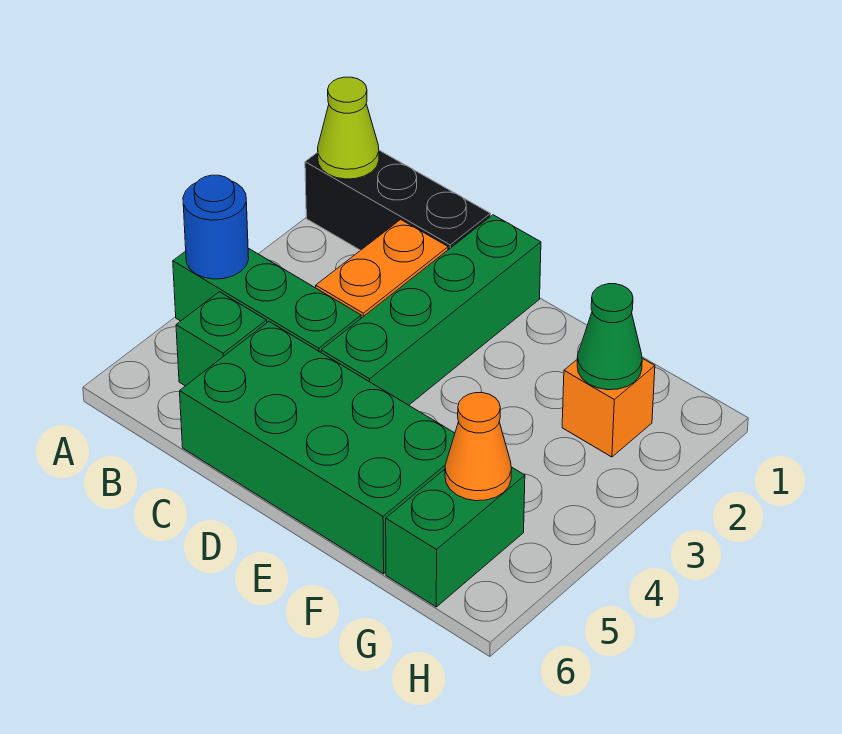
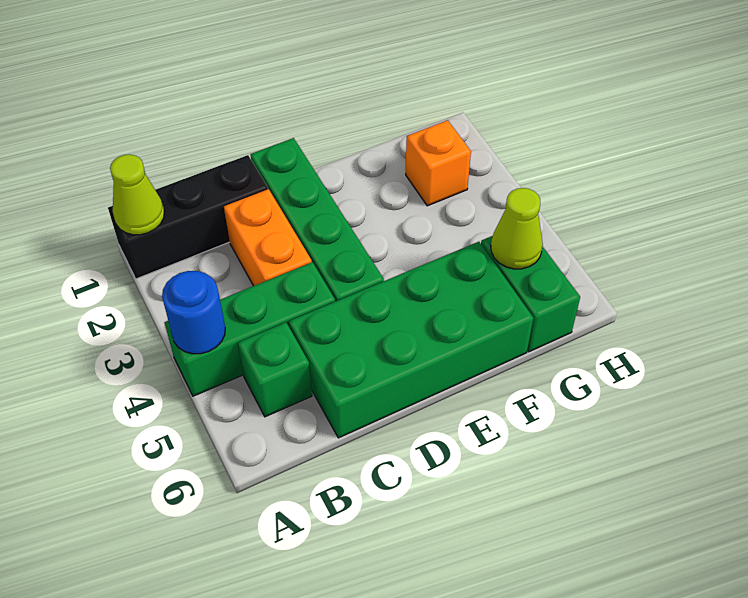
green cone G2 level 2 -> none
orange cone G5 level 2 -> lime cone G5 level 2

